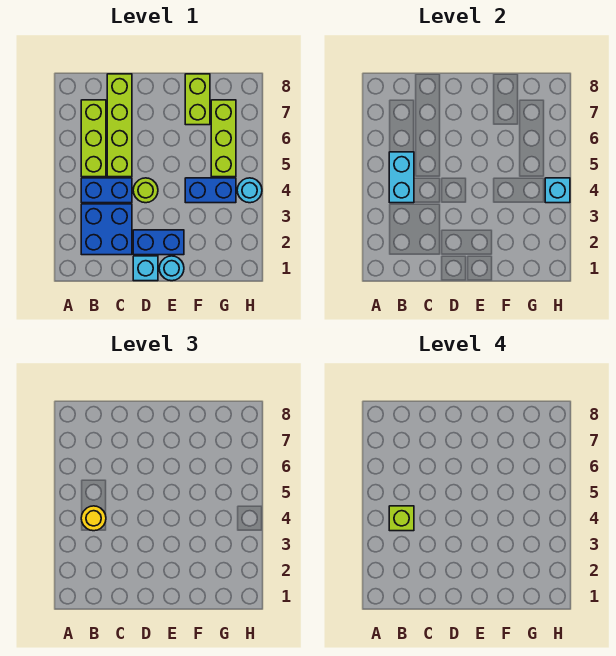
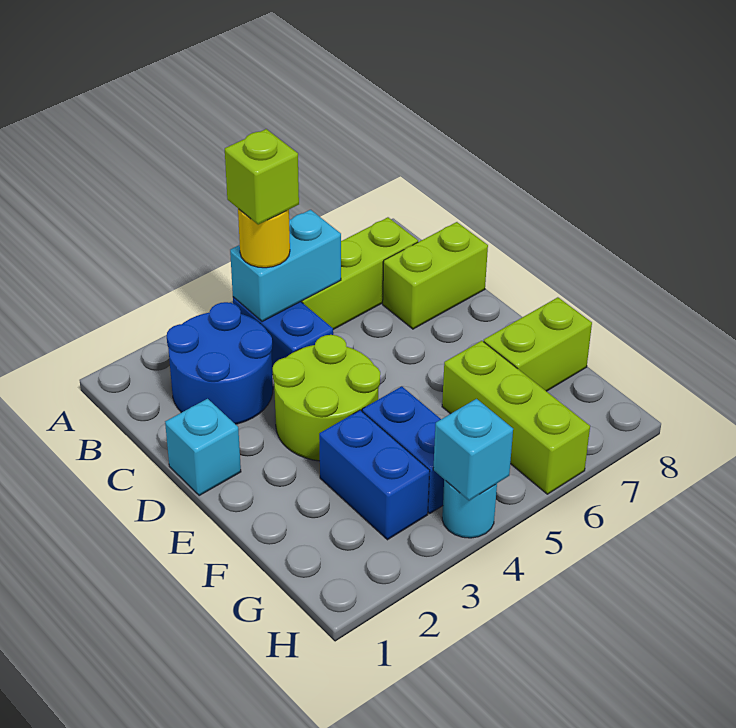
blue brick B2:C3 level 1 -> blue round brick B2:C3 level 1
lime brick C5:C8 level 1 -> lime brick C7:C8 level 1
blue brick D2:E2 level 1 -> blue brick F3:G3 level 1
lime round brick D4 level 1 -> lime round brick D3:E4 level 1
cyan round brick E1 level 1 -> none
lime brick G5:G7 level 1 -> lime brick F6:H6 level 1

